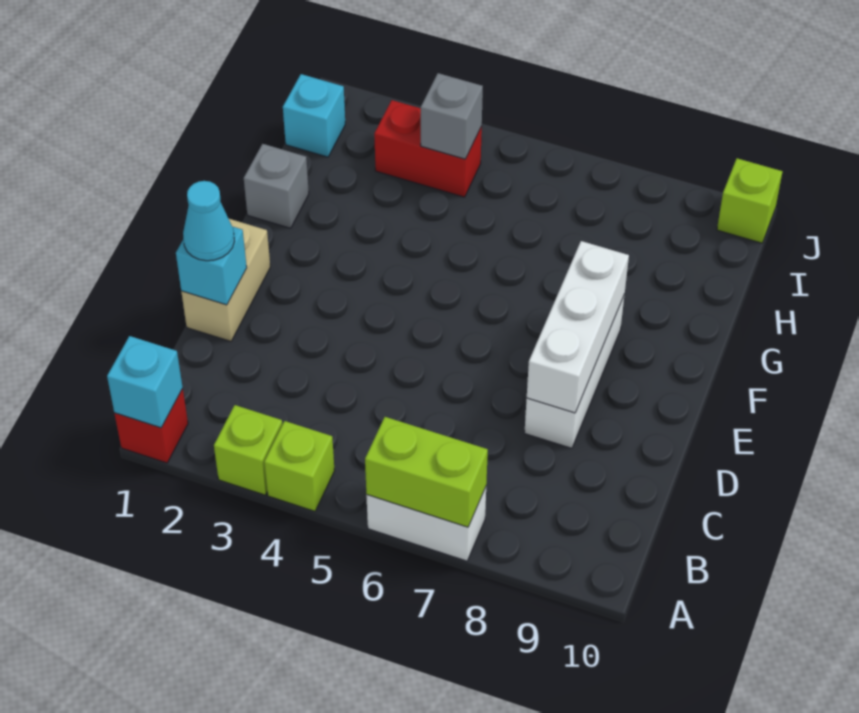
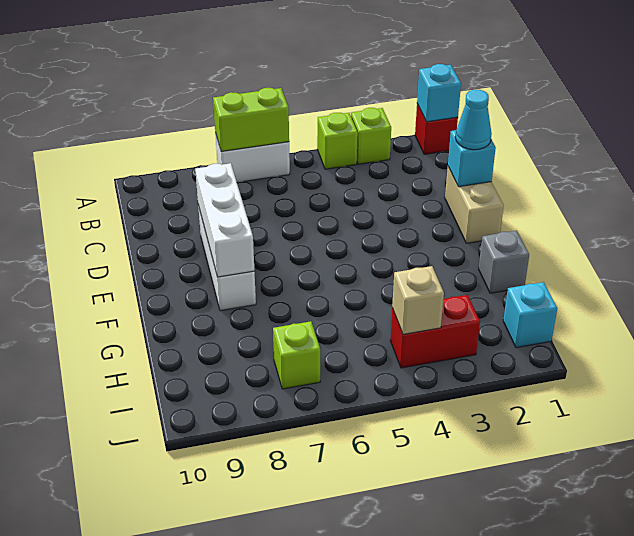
grey brick I4 level 2 -> tan brick I4 level 2
lime brick J10 level 1 -> lime brick I7 level 1

